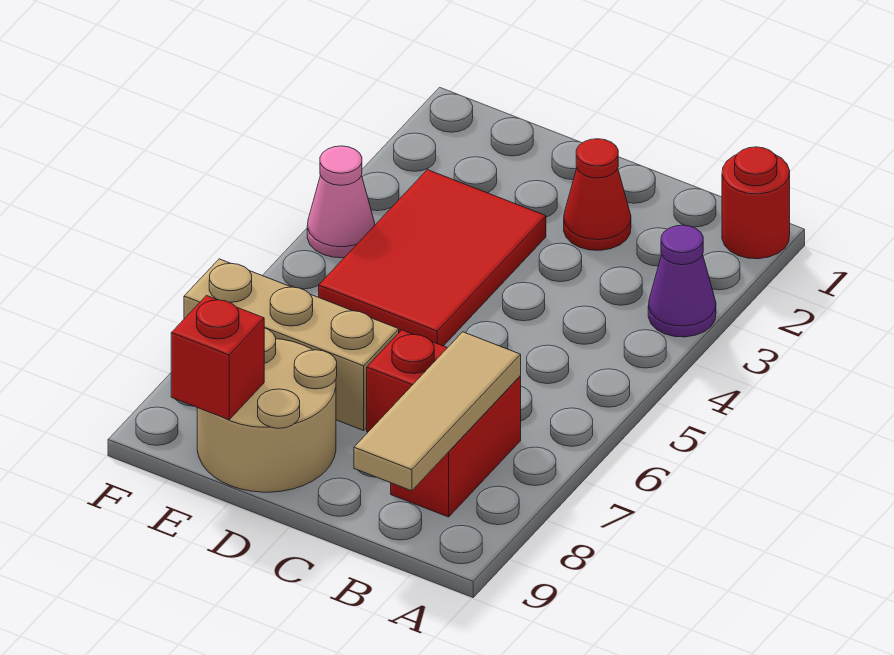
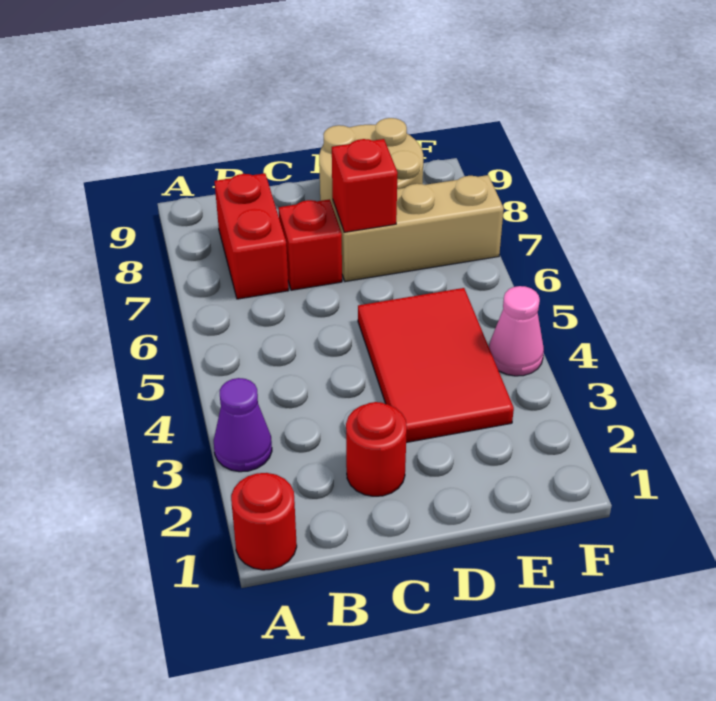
tan tile B7:B9 level 2 -> none
red cone C2 level 1 -> red round brick C2 level 1
red brick E9 level 2 -> red brick D7 level 2

